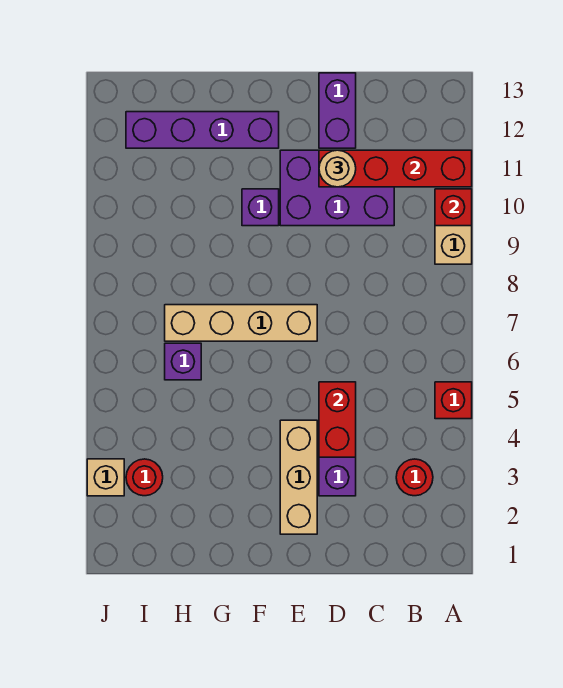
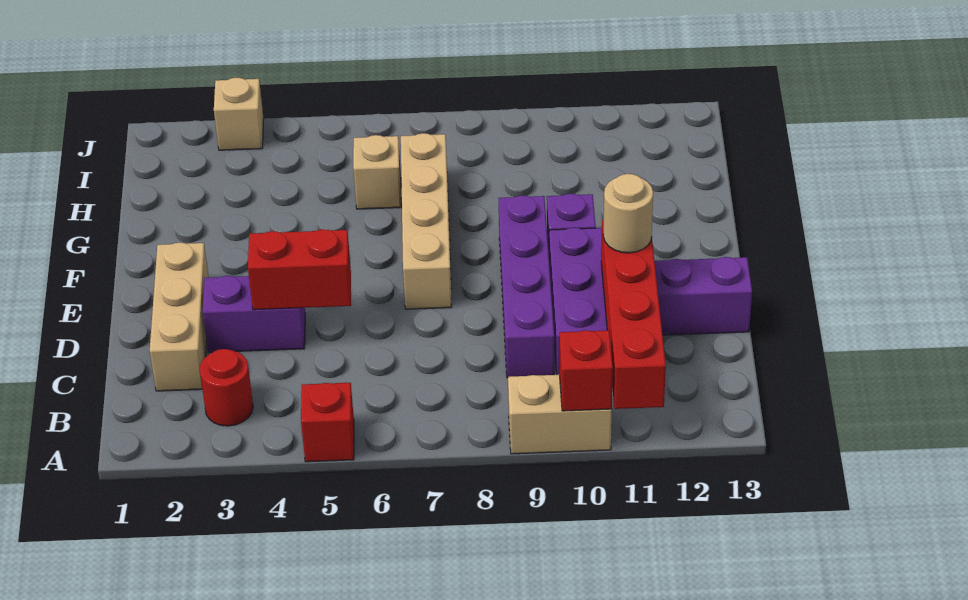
tan brick E2:E4 level 1 -> tan brick C2:E2 level 1
purple brick F12:I12 level 1 -> purple brick C9:F9 level 1
purple brick H6 level 1 -> tan brick H6 level 1
red round brick I3 level 1 -> none

